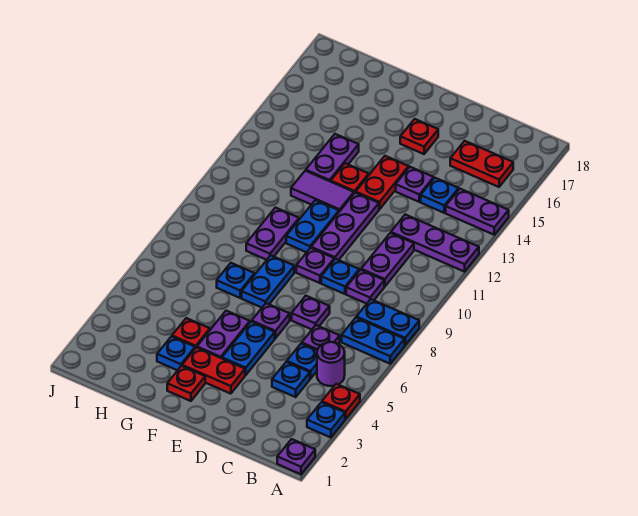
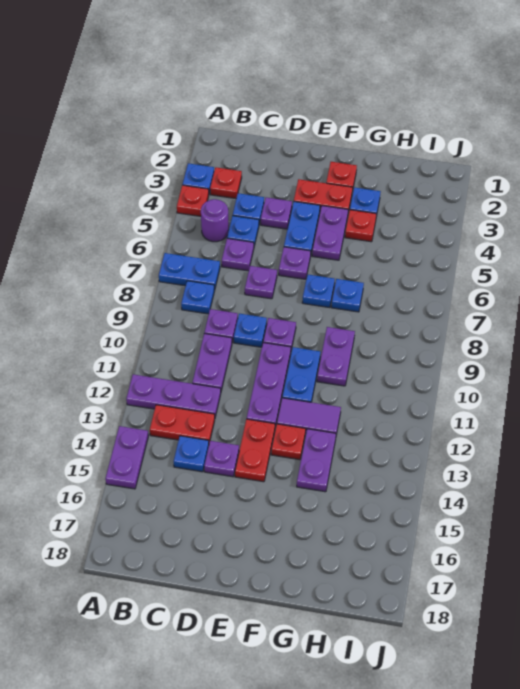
purple plate A1 level 1 -> purple plate D4 level 1
blue plate A8:B8 level 1 -> blue plate B8 level 1
purple plate A14:B14 level 1 -> purple plate A14:A15 level 1
red plate B16:C16 level 1 -> red plate B13:C13 level 1
red plate E16 level 1 -> red plate B3 level 1
blue plate F7:F8 level 1 -> blue plate F7 level 1

